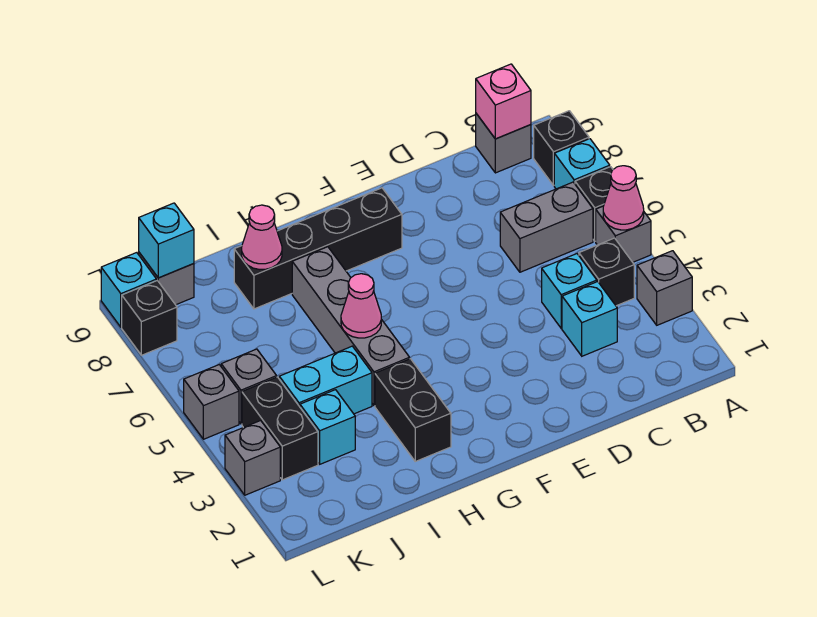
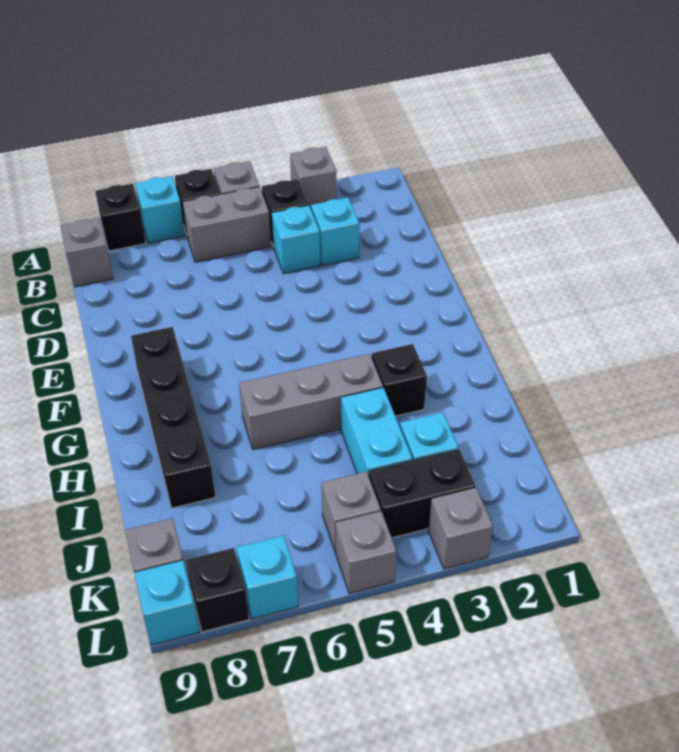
pink cone A5 level 2 -> none
grey brick B6:C6 level 1 -> grey brick B5:B6 level 1
pink brick B9 level 2 -> none
black brick H2:H3 level 1 -> black brick H3 level 1
grey brick H4:H7 level 1 -> grey brick H4:H6 level 1
pink cone H5 level 2 -> none
pink cone I8 level 2 -> none
cyan brick K9 level 2 -> cyan brick L7 level 1

